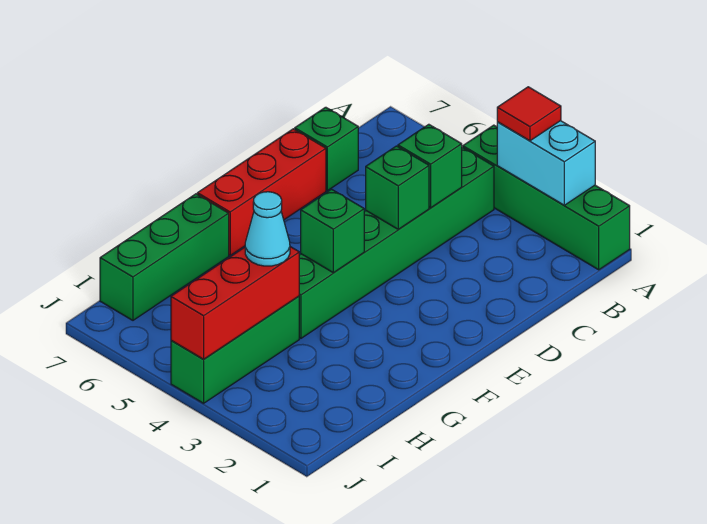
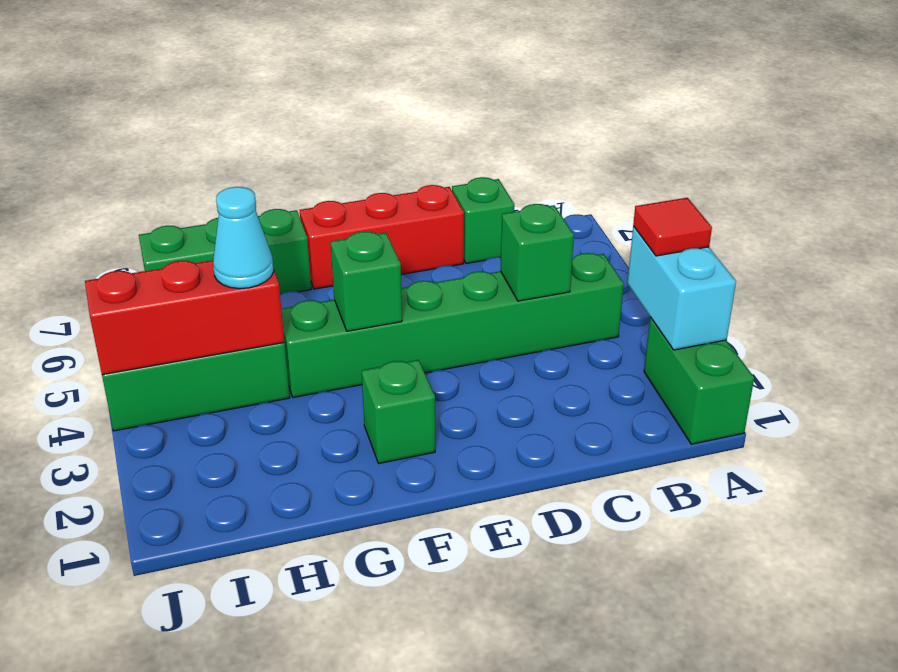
green brick A1:A4 level 1 -> green brick A1:A2 level 1
green brick D4 level 2 -> green brick F2 level 1

